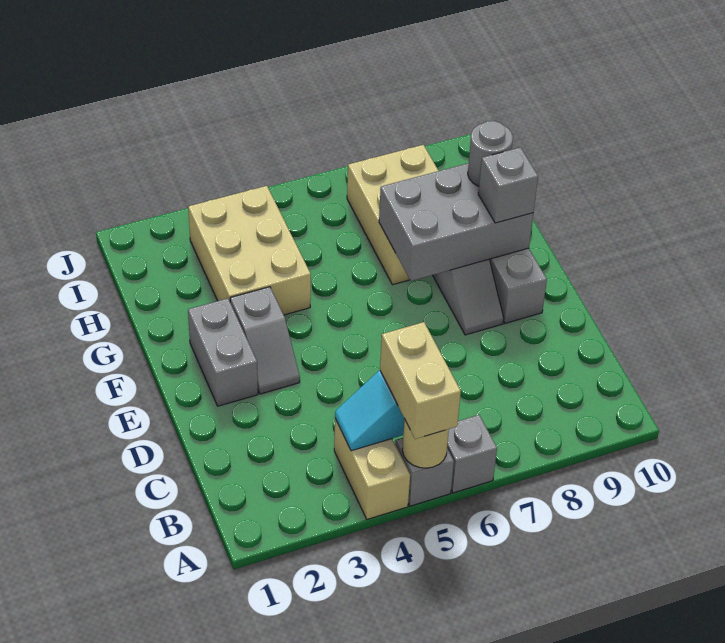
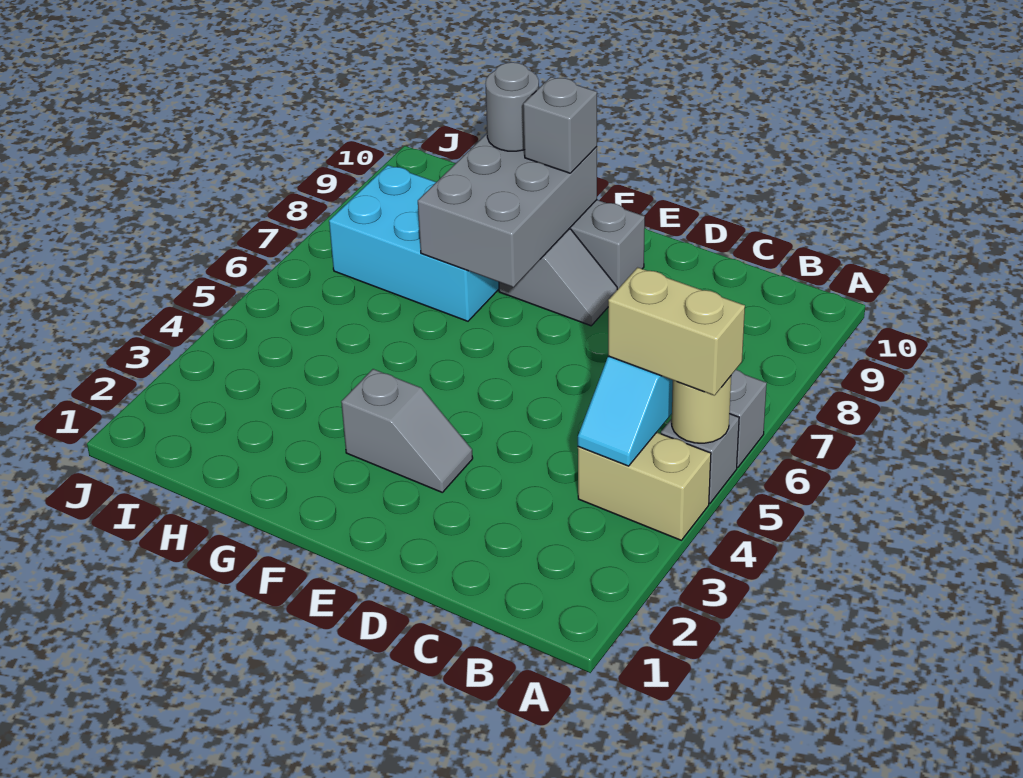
grey brick E2:F2 level 1 -> none
tan brick G3:I4 level 1 -> none
tan brick G7:I8 level 1 -> cyan brick G7:I8 level 1

